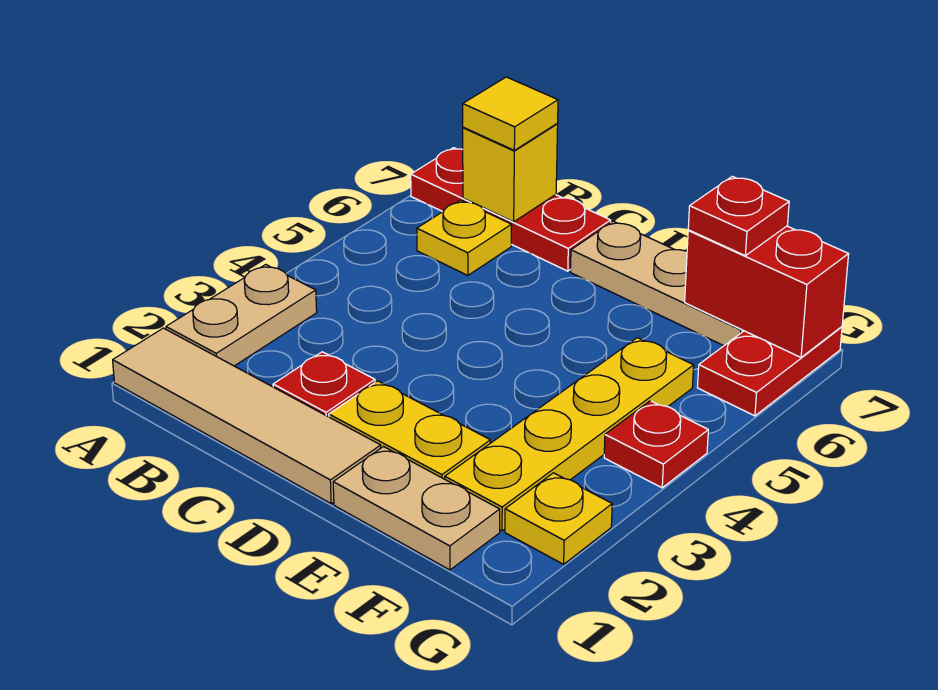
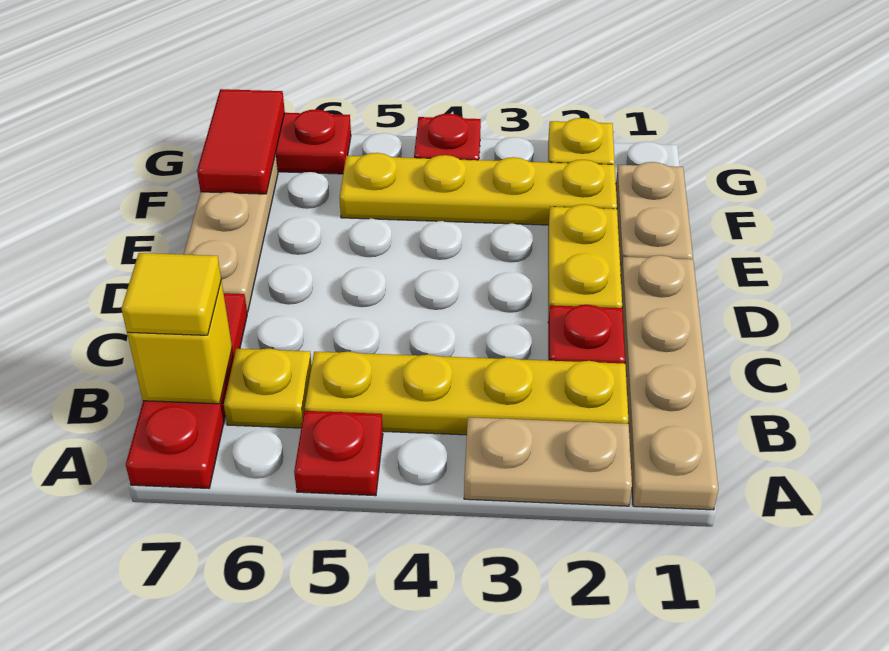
tan tile A1:D1 level 1 -> tan plate A1:D1 level 1
none -> yellow plate B2:B5 level 1
red brick F7:G7 level 2 -> red tile F7:G7 level 2
red plate F7 level 3 -> red plate A5 level 1

